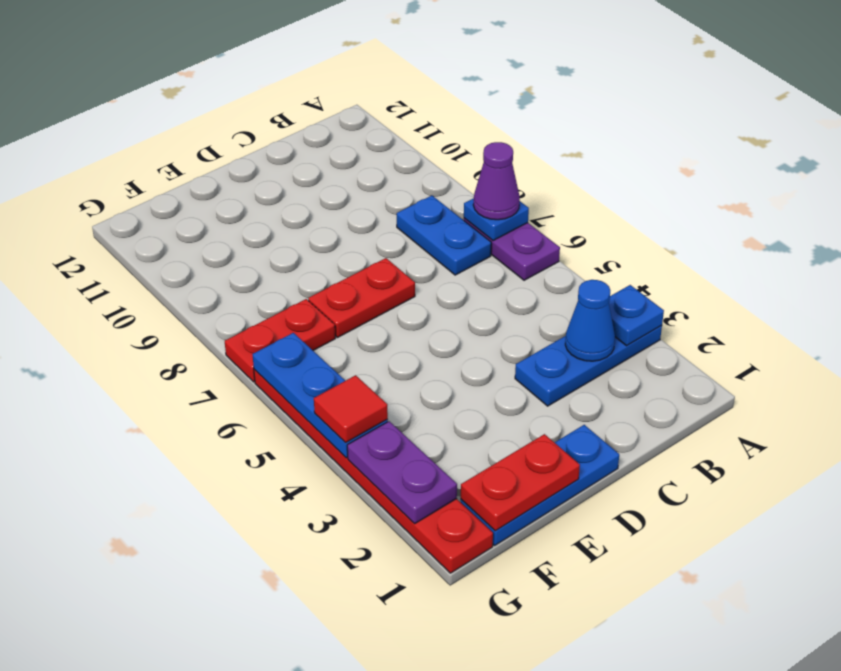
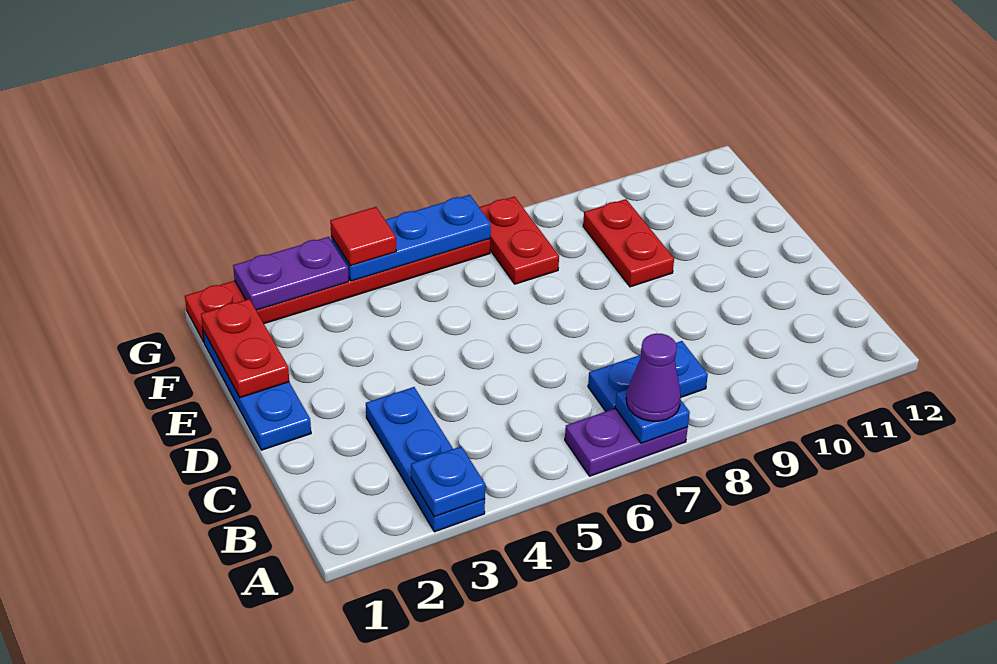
blue cone B3 level 2 -> none
red plate D7:E7 level 1 -> red plate E9:F9 level 1

